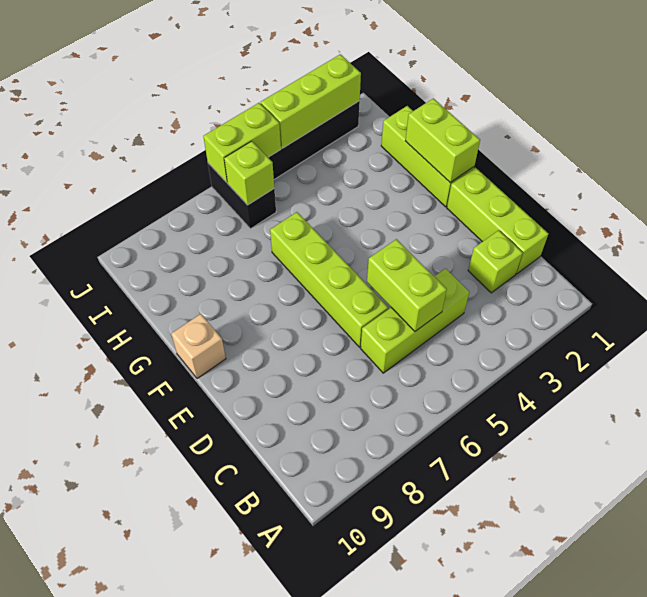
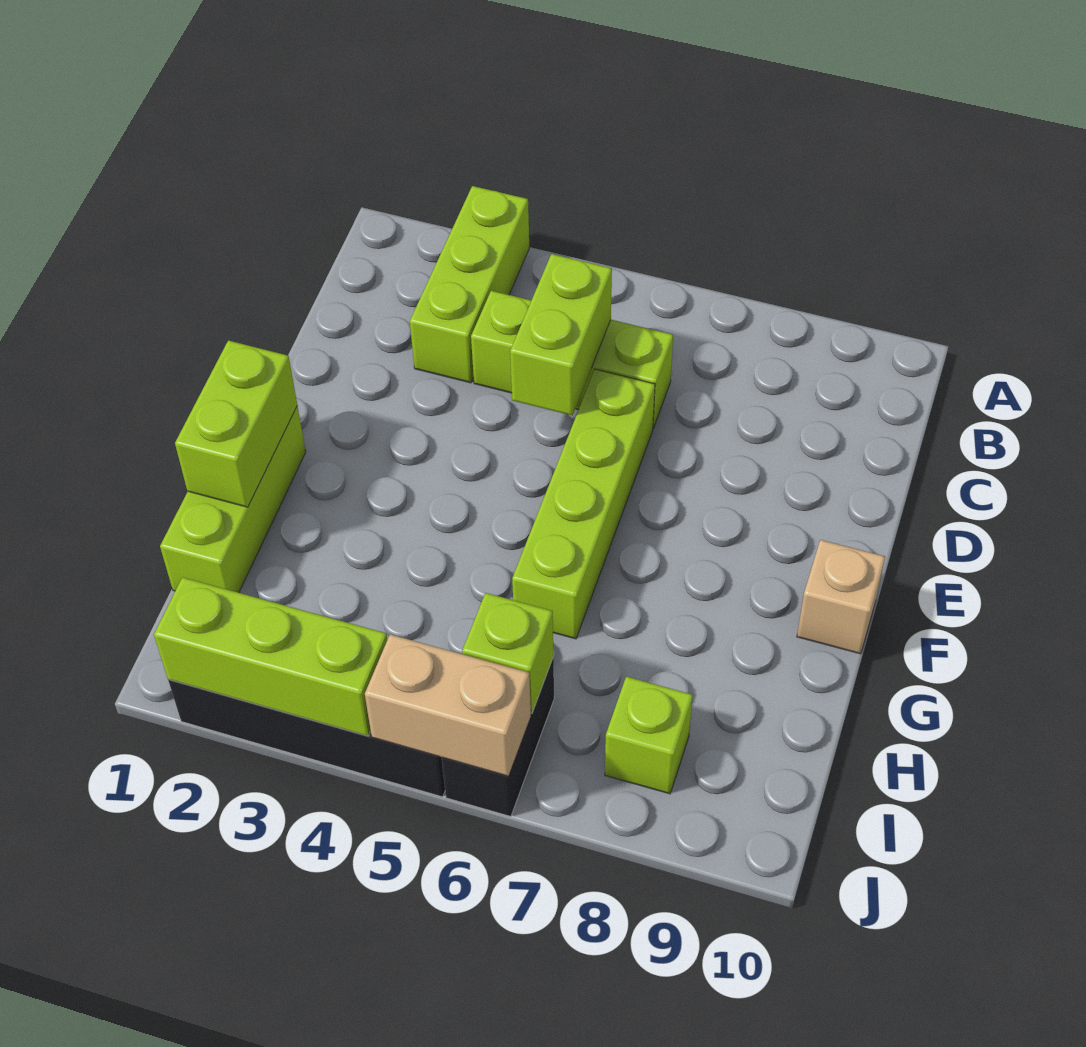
lime brick C1:E1 level 1 -> lime brick A3:C3 level 1
lime brick C2 level 1 -> lime brick I8 level 1
lime brick J5:J6 level 2 -> tan brick J5:J6 level 2

